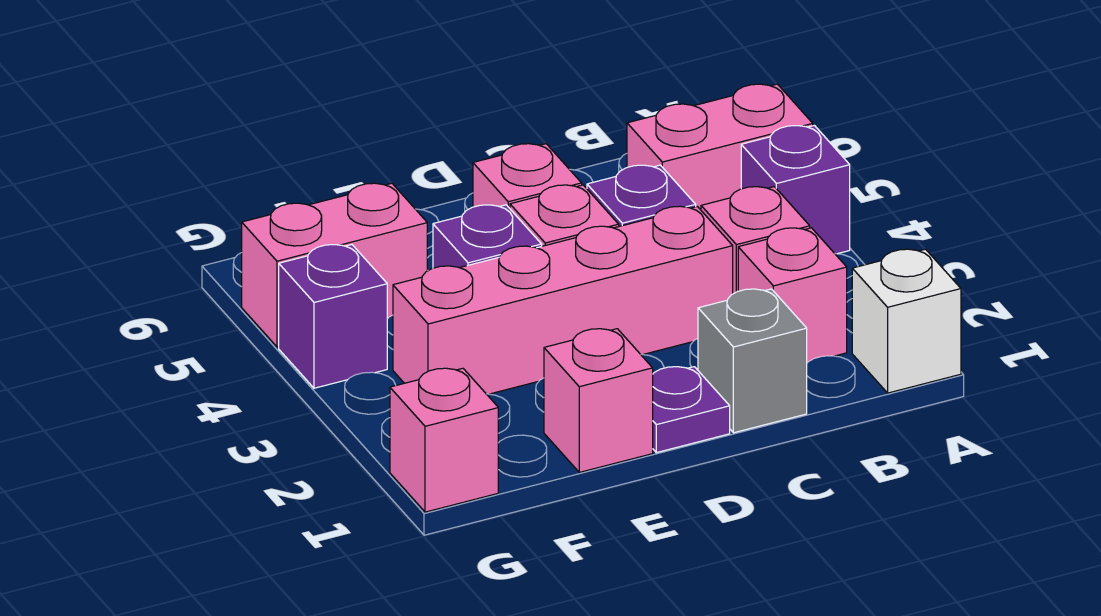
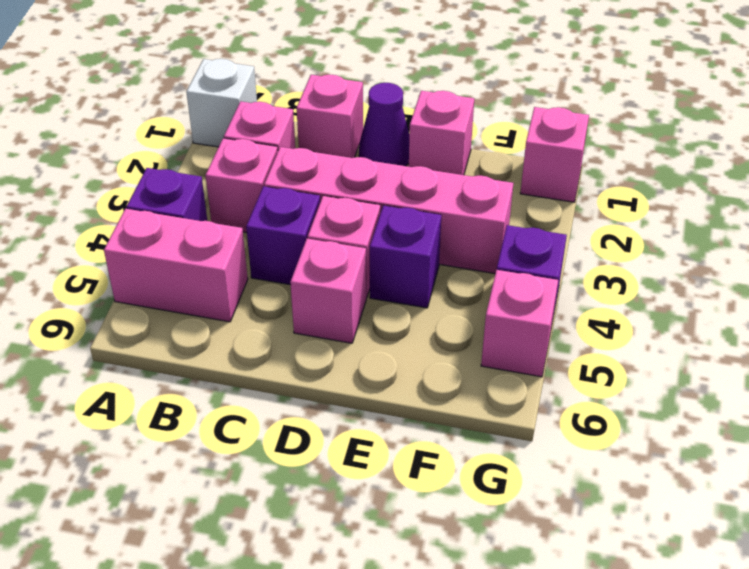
grey brick C1 level 1 -> pink brick C1 level 1
purple plate D1 level 1 -> purple cone D1 level 1
pink brick F5:G5 level 1 -> pink brick G5 level 1

